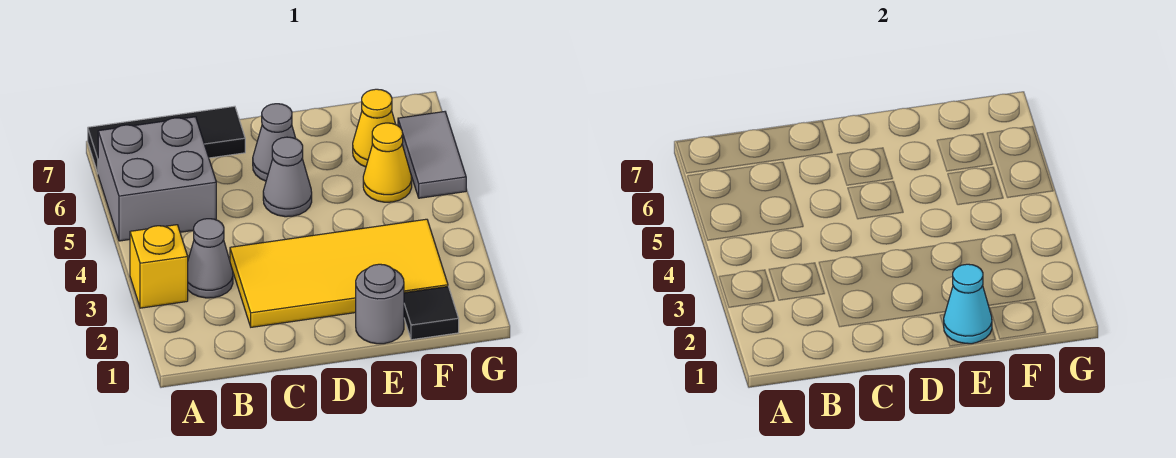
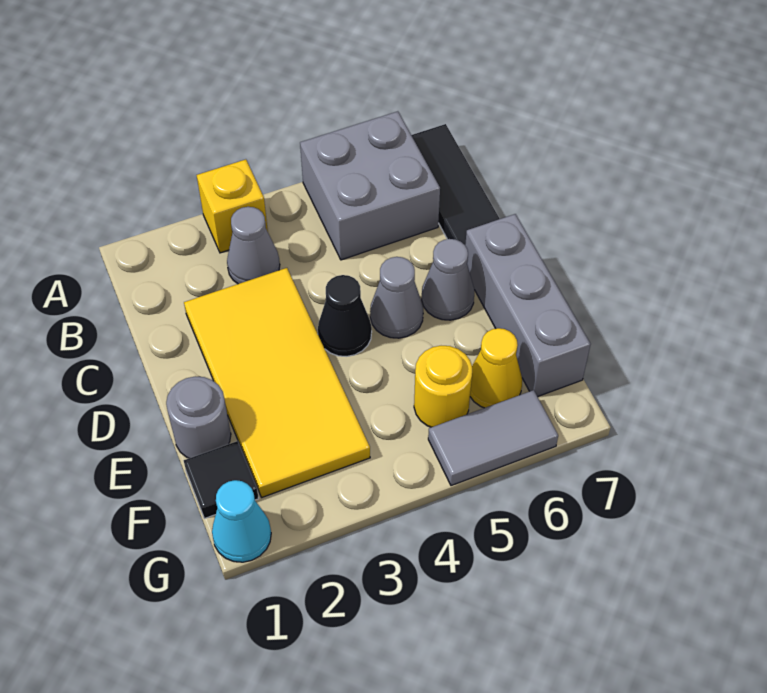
none -> black cone D4 level 1
none -> grey brick D7:F7 level 1
cyan cone E1 level 2 -> cyan cone G1 level 1
yellow cone F5 level 1 -> yellow round brick F5 level 1

